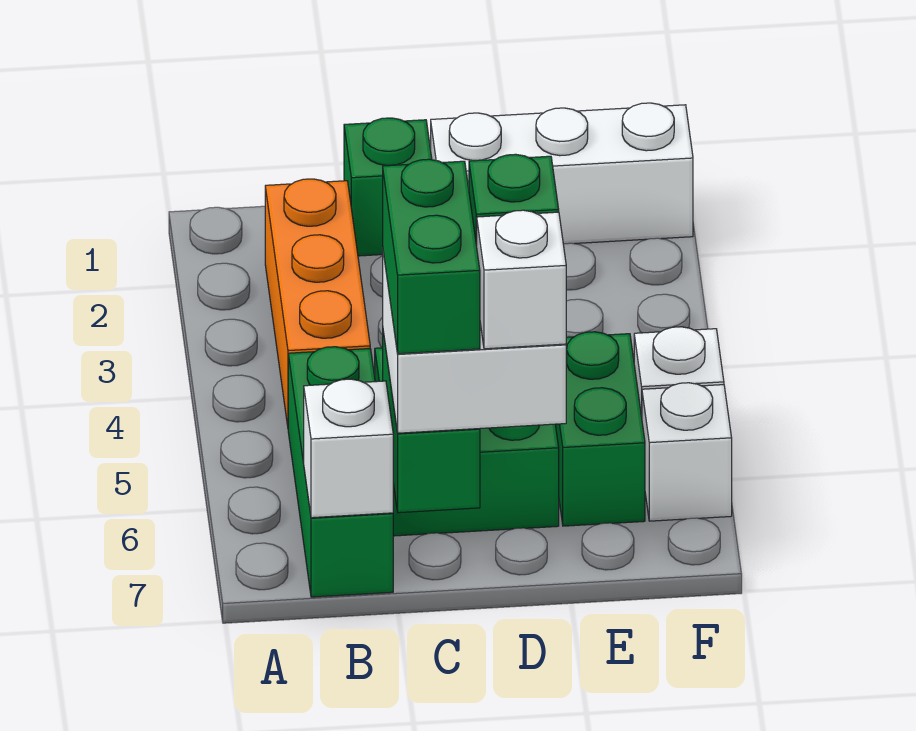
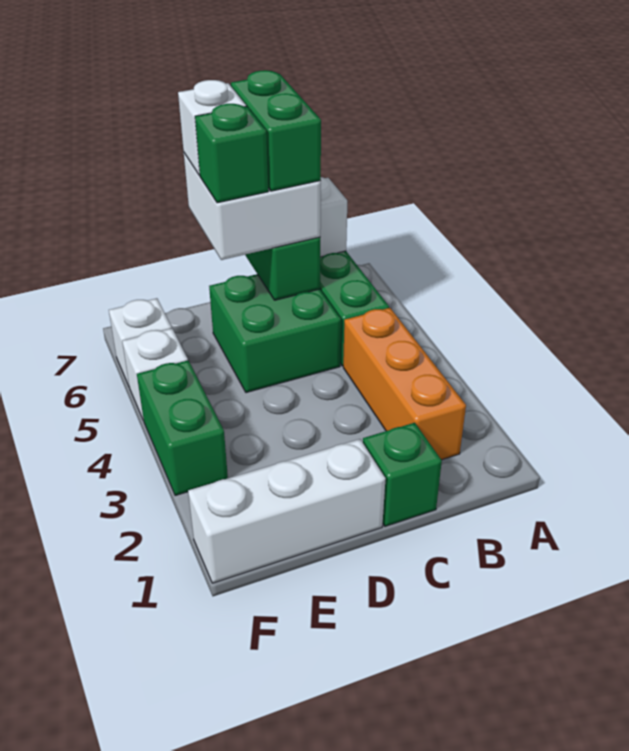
green brick E5:E6 level 1 -> green brick F3:F4 level 1

